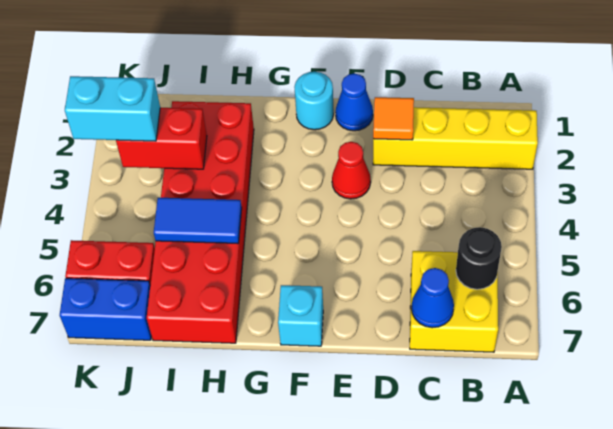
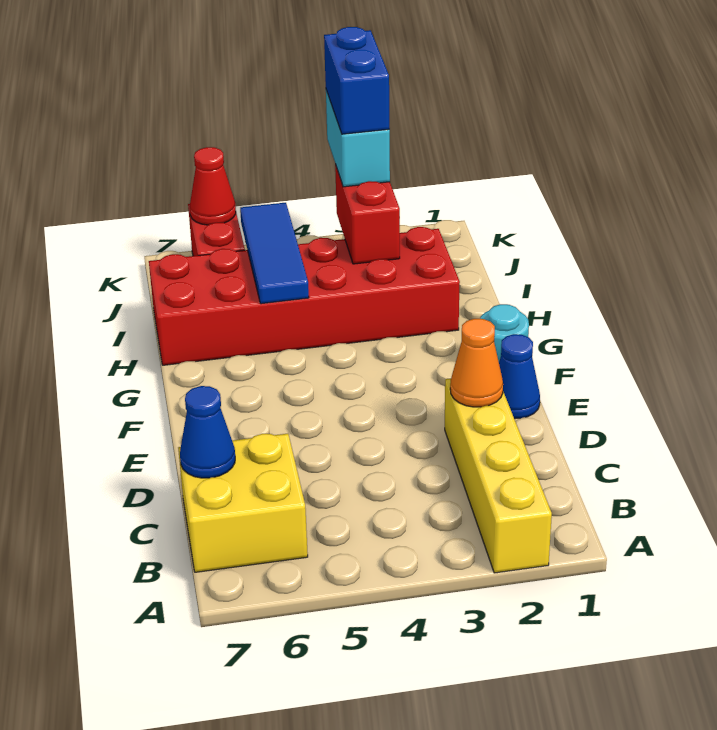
black round brick B6 level 2 -> none
orange tile D2 level 2 -> orange cone D2 level 2
red cone E3 level 1 -> red cone K6 level 2
cyan brick F7 level 1 -> none
blue tile H5:I5 level 2 -> blue tile H5:J5 level 2
blue brick J7:K7 level 1 -> blue brick J3:K3 level 4

